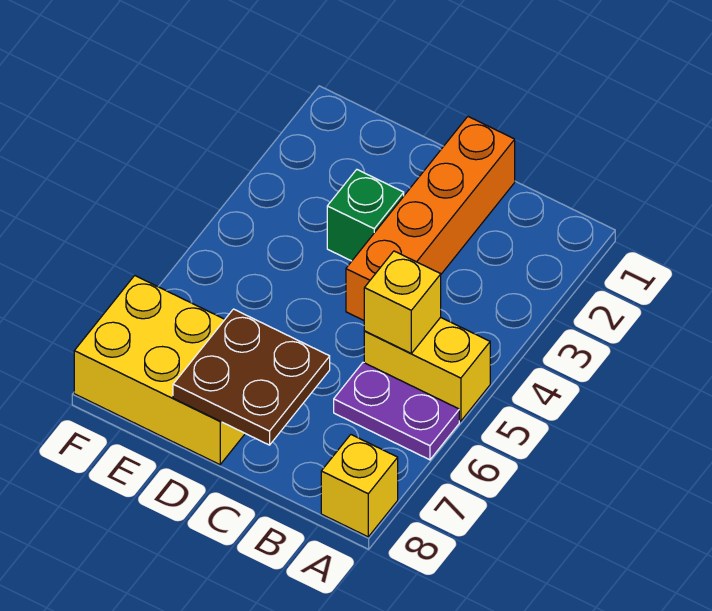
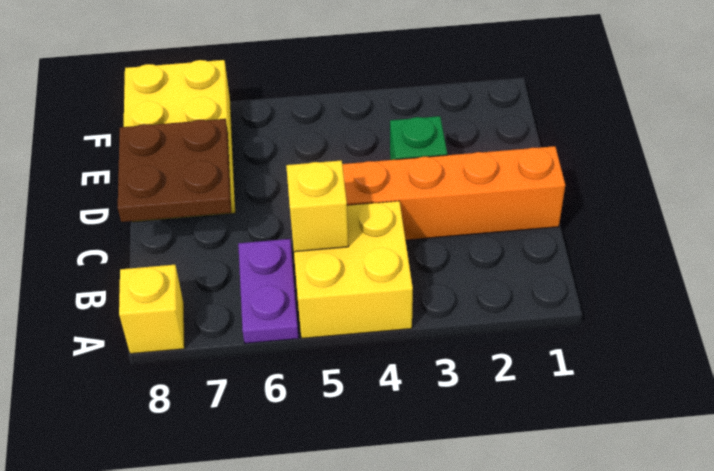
yellow brick A5:B5 level 1 -> yellow brick A4:B5 level 1

